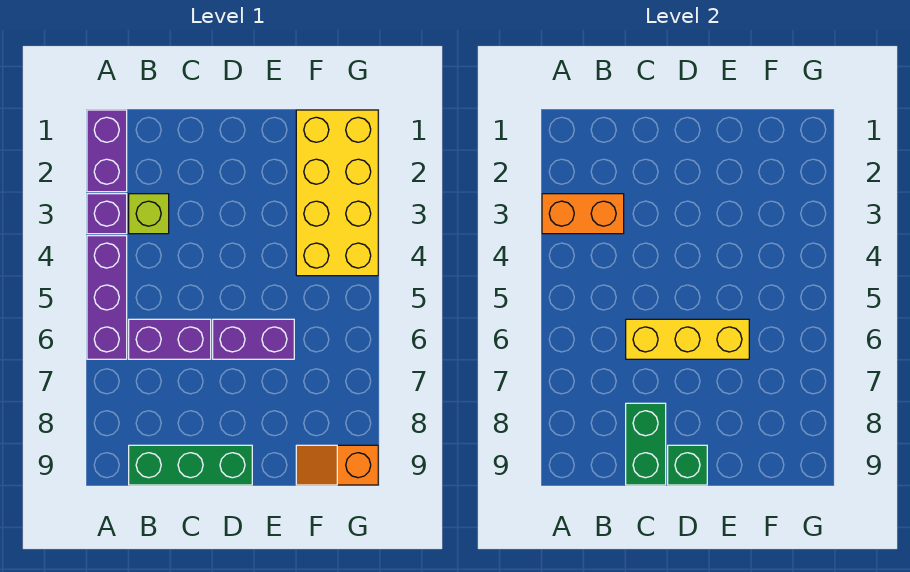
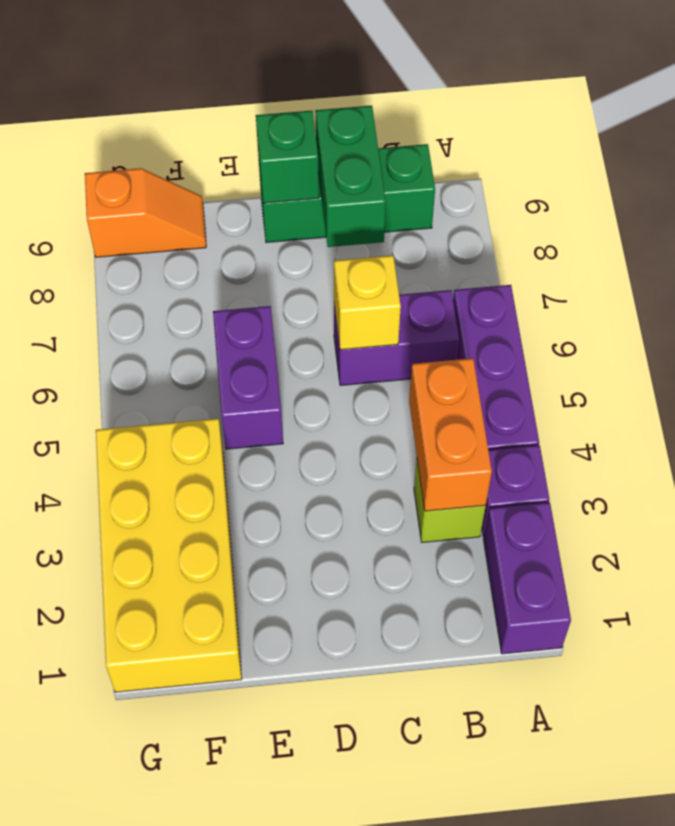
orange brick A3:B3 level 2 -> orange brick B3:B4 level 2
yellow brick C6:E6 level 2 -> yellow brick C6 level 2
purple brick D6:E6 level 1 -> purple brick E5:E6 level 1

